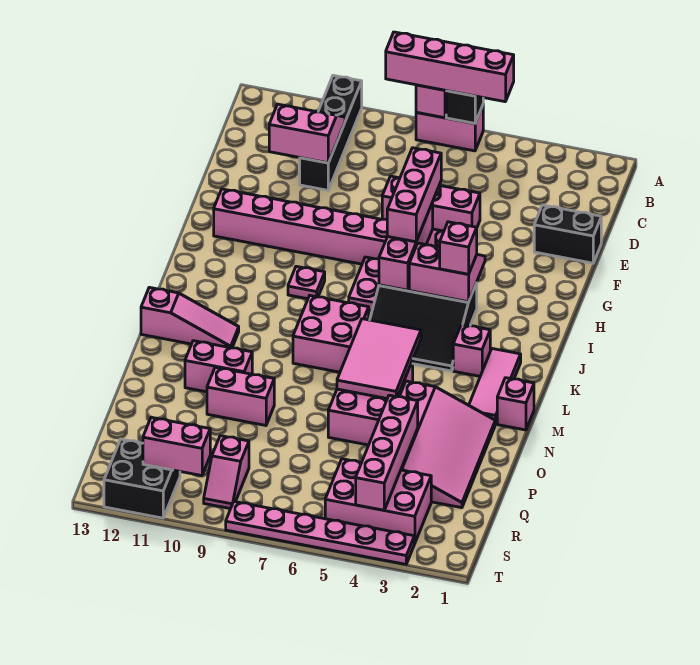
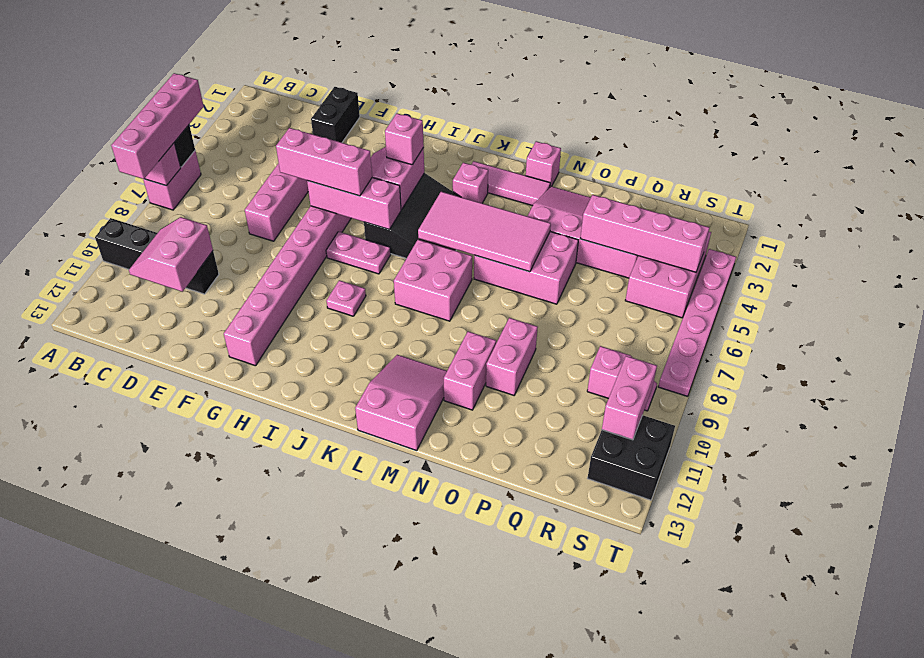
pink tile L5:N6 level 2 -> pink tile K5:N6 level 2
pink slope L11:L13 level 1 top 13 -> pink slope L11:M13 level 1 top 13

